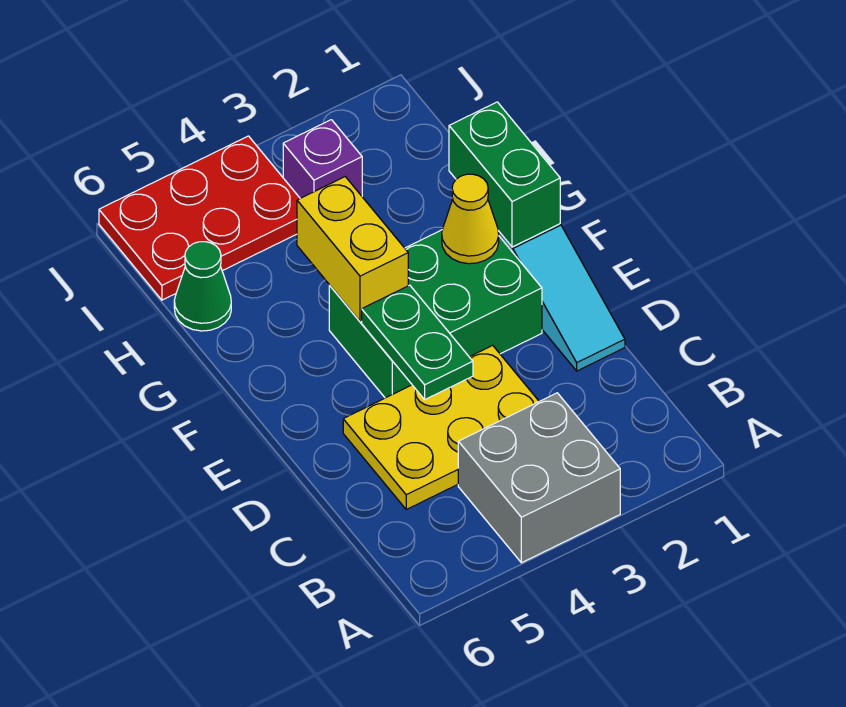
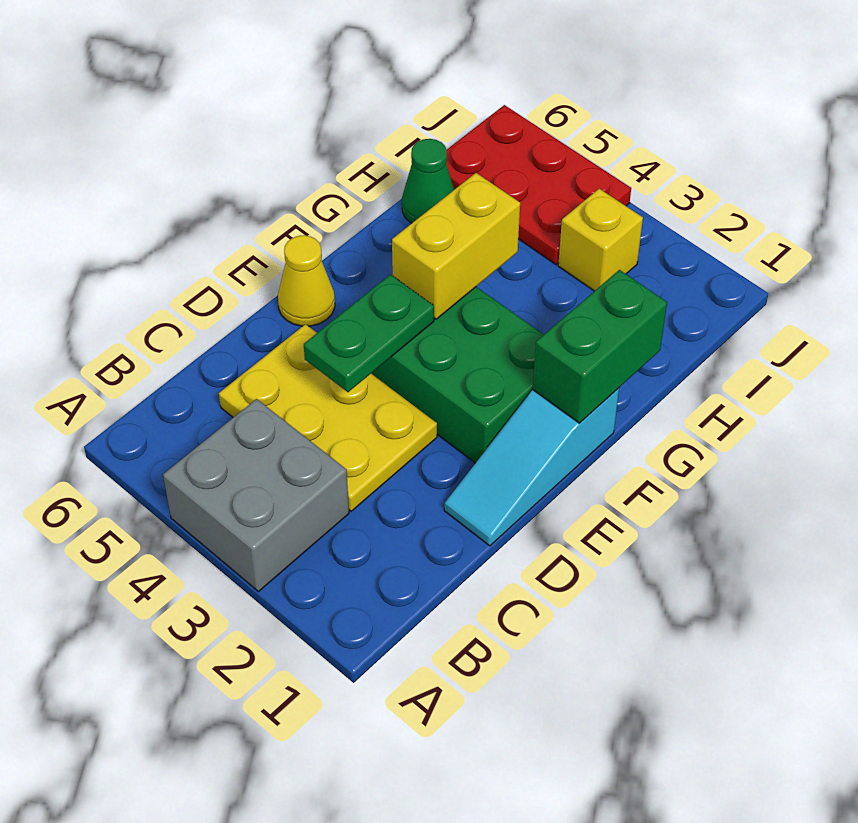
yellow cone F2 level 2 -> yellow cone E6 level 1
purple brick I3 level 1 -> yellow brick I3 level 1

